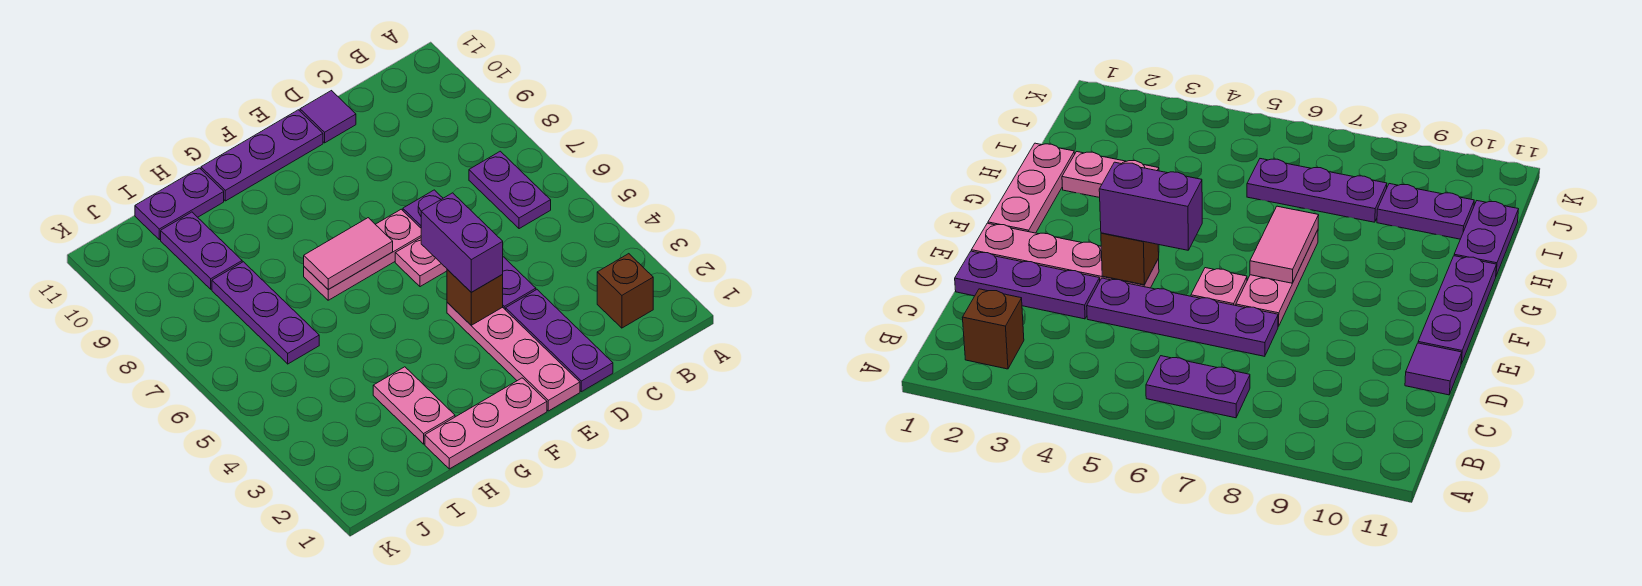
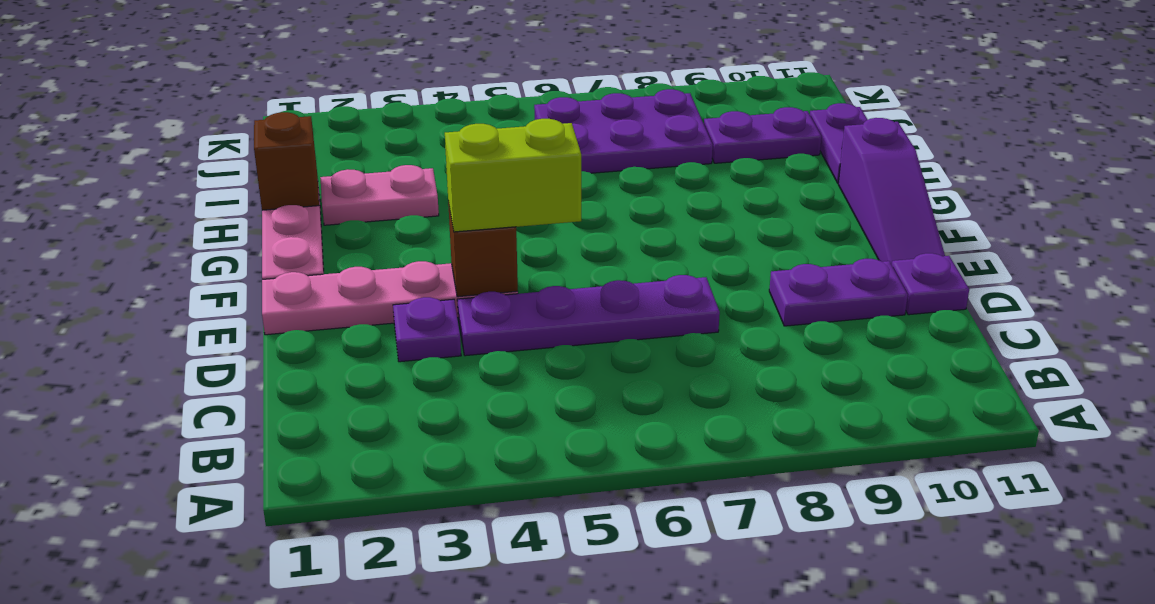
brown brick B2 level 1 -> brown brick H1 level 2
purple plate B6:B7 level 1 -> purple plate D9:D10 level 1
purple plate D1:D3 level 1 -> purple plate D3 level 1
purple tile D11 level 1 -> purple plate D11 level 1
purple brick E4:E5 level 3 -> lime brick E4:E5 level 3
pink plate E6 level 1 -> none
pink plate E7:G7 level 1 -> none
purple plate E11:G11 level 1 -> purple slope E11:G11 level 1 top G
pink tile F7:G7 level 2 -> none
purple plate I6:I8 level 1 -> purple plate I6:J8 level 1

